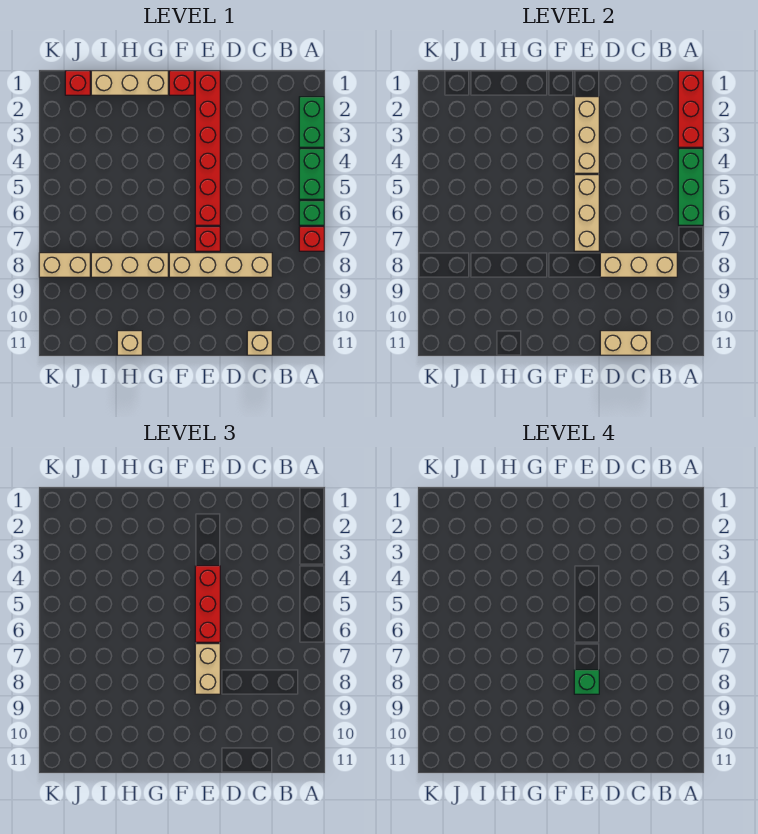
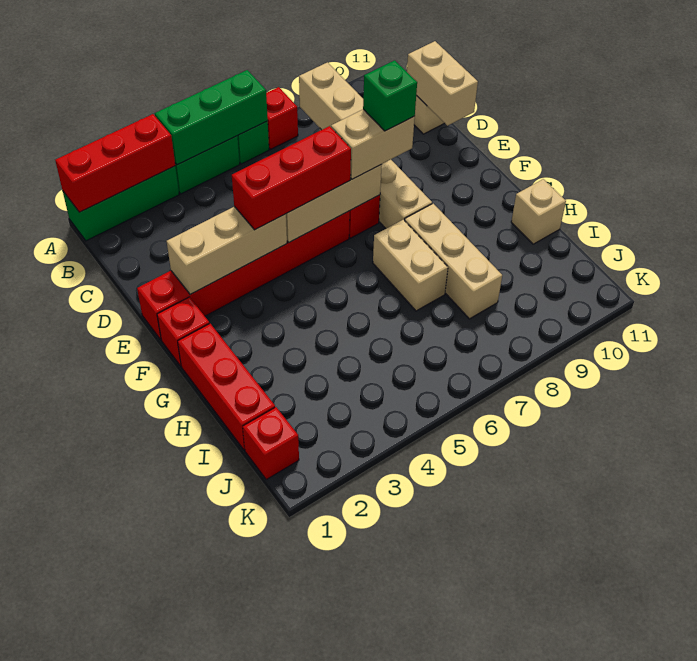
green brick A2:A3 level 1 -> green brick A1:A3 level 1
tan brick G1:I1 level 1 -> red brick G1:I1 level 1
tan brick J8:K8 level 1 -> tan brick G7:H7 level 1

